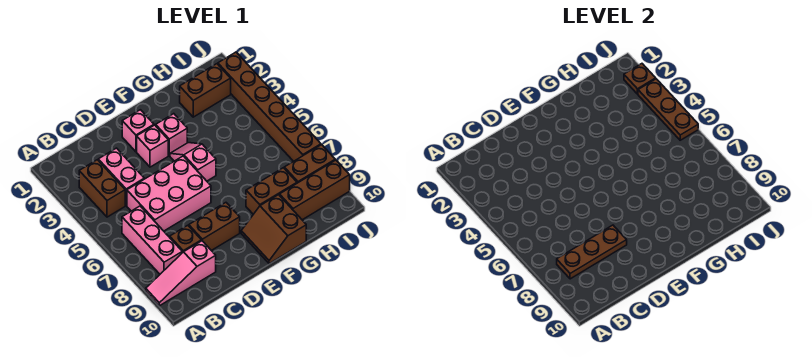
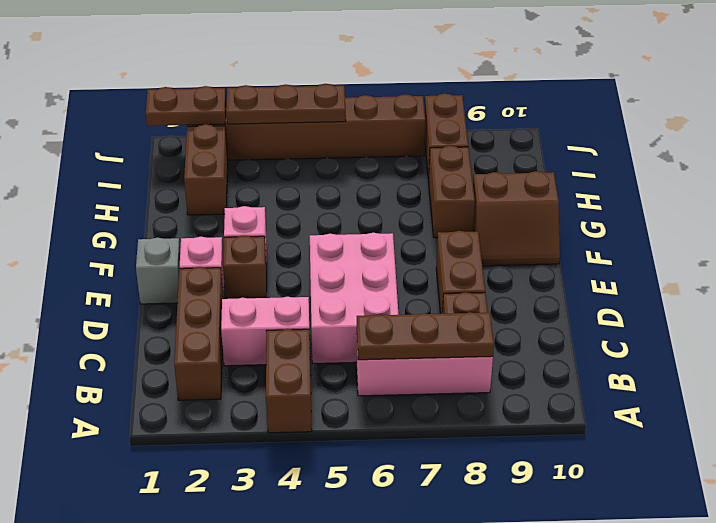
pink slope A9:C9 level 1 top C -> none
brown brick B3:B4 level 1 -> brown brick A4:B4 level 1
brown plate B8:D8 level 2 -> brown plate B6:B8 level 2
none -> grey brick E1 level 1
pink brick E3 level 1 -> brown brick E3 level 1
pink slope F4:F5 level 1 top 5 -> none
brown brick H9:J9 level 1 -> brown brick B2:D2 level 1
brown plate J2 level 2 -> brown plate J1:J2 level 2

